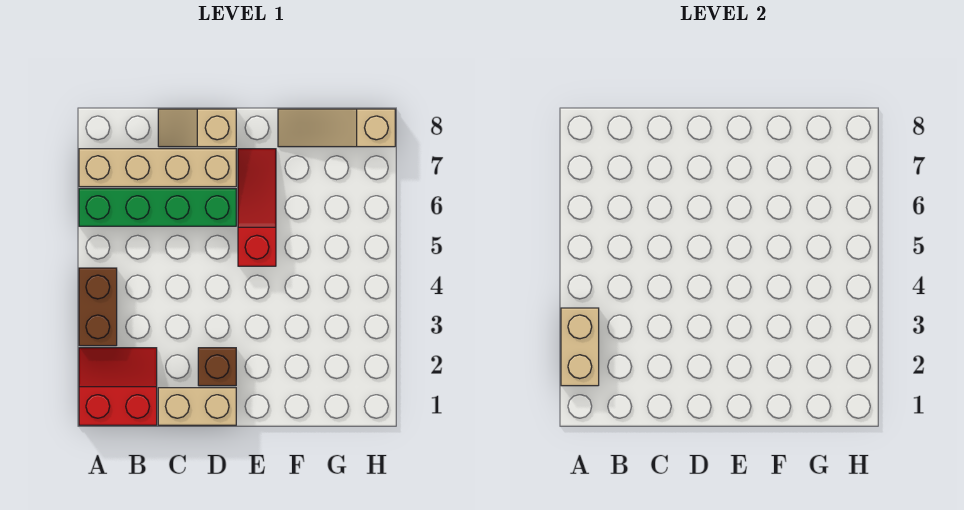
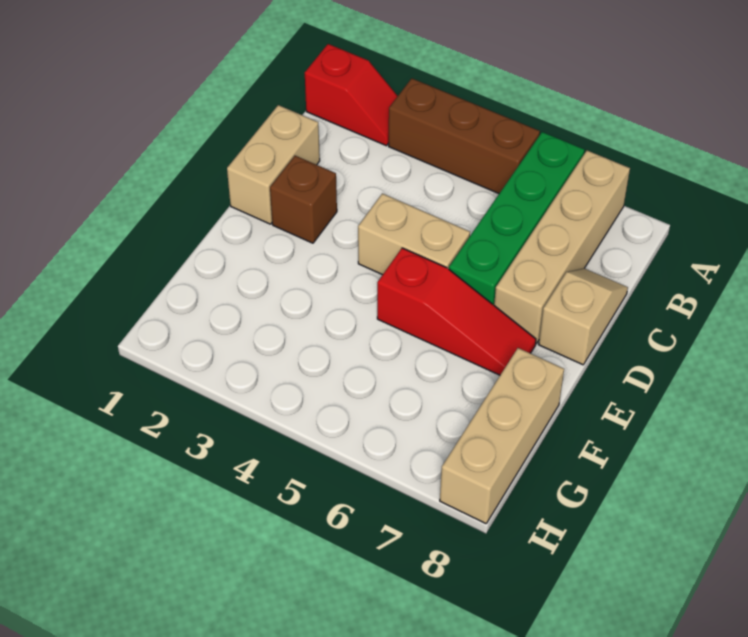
red slope A1:B2 level 1 top 1 -> red slope A1:A2 level 1 top 1
tan brick A2:A3 level 2 -> tan brick D4:D5 level 1
brown brick A3:A4 level 1 -> brown brick A3:A5 level 1
tan slope F8:H8 level 1 top H -> tan brick F8:H8 level 1

